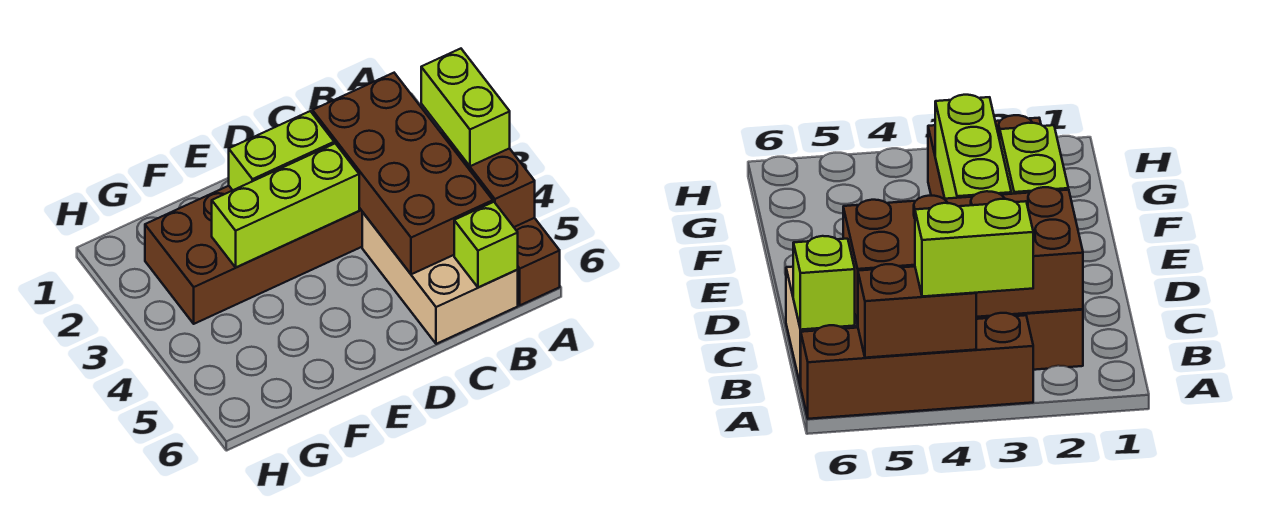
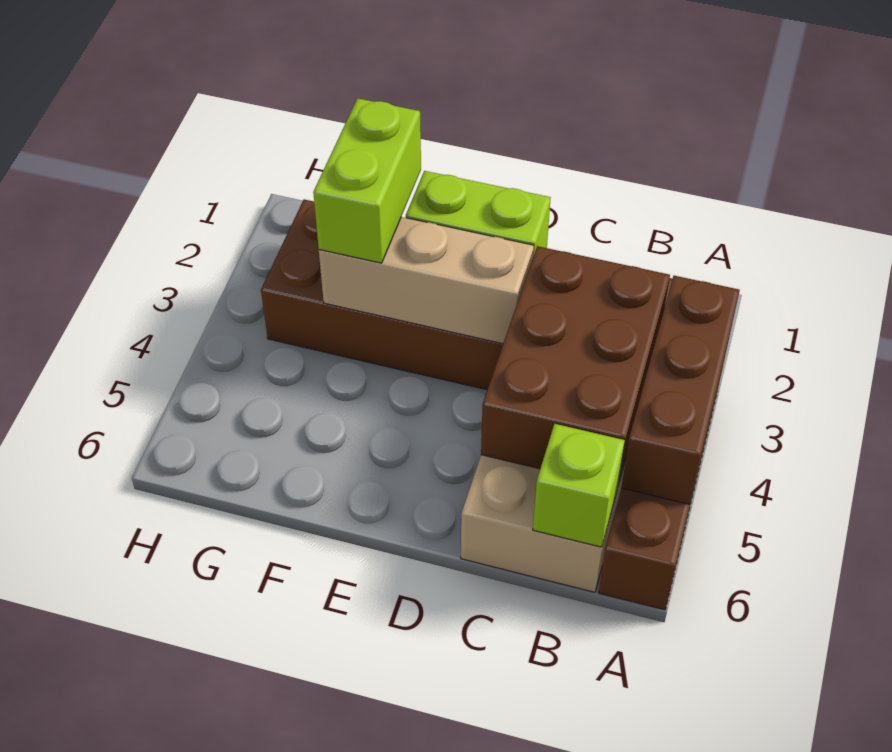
lime brick A3:A4 level 3 -> lime brick F2:F3 level 3
brown brick A4:A5 level 2 -> brown brick A3:A5 level 2
brown brick B2:C5 level 2 -> brown brick B3:C5 level 2
lime brick D3:F3 level 2 -> tan brick D3:F3 level 2

